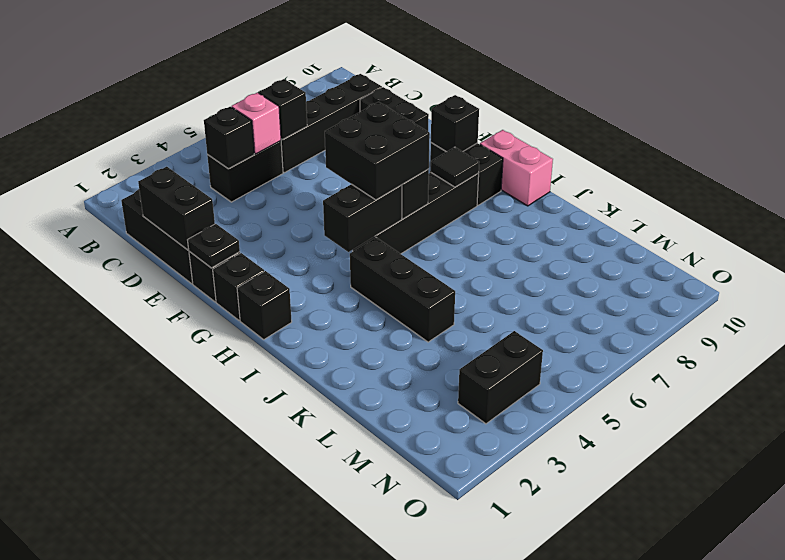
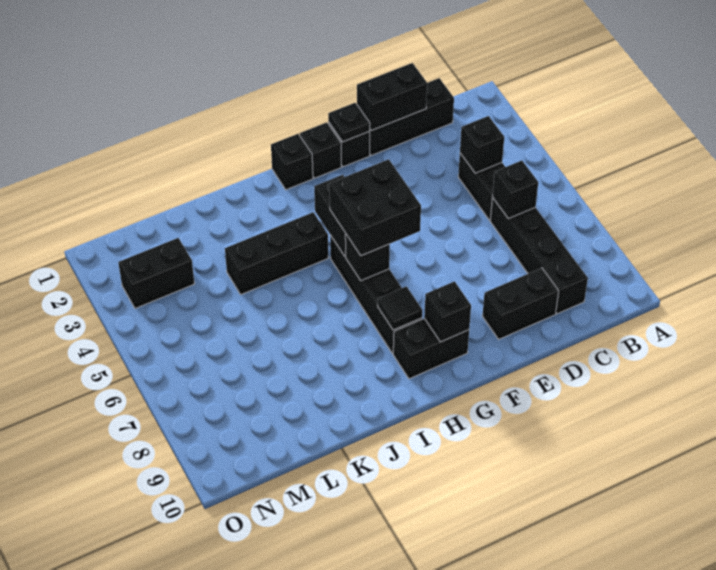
pink brick C5 level 2 -> none
pink brick H10:I10 level 1 -> none
black brick N3:N4 level 1 -> black brick M3:N3 level 1

